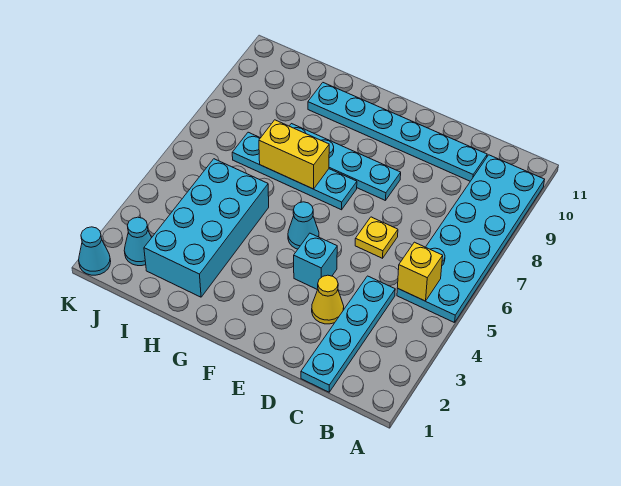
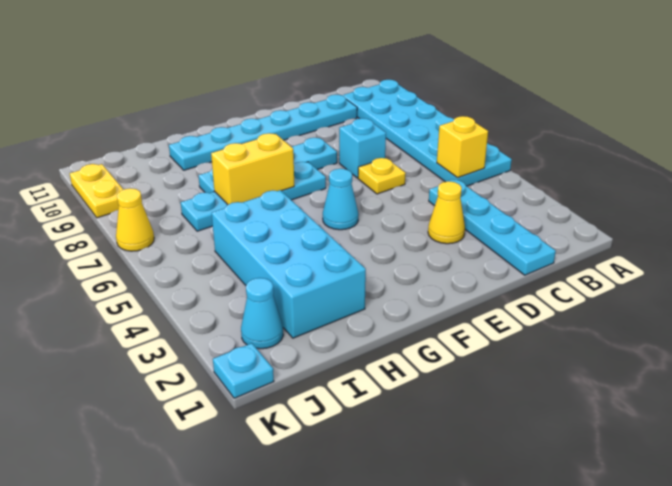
cyan brick E4 level 1 -> cyan brick D7 level 1
cyan cone K1 level 1 -> cyan plate K1 level 1
none -> yellow cone K7 level 1
none -> yellow plate K9:K10 level 1

